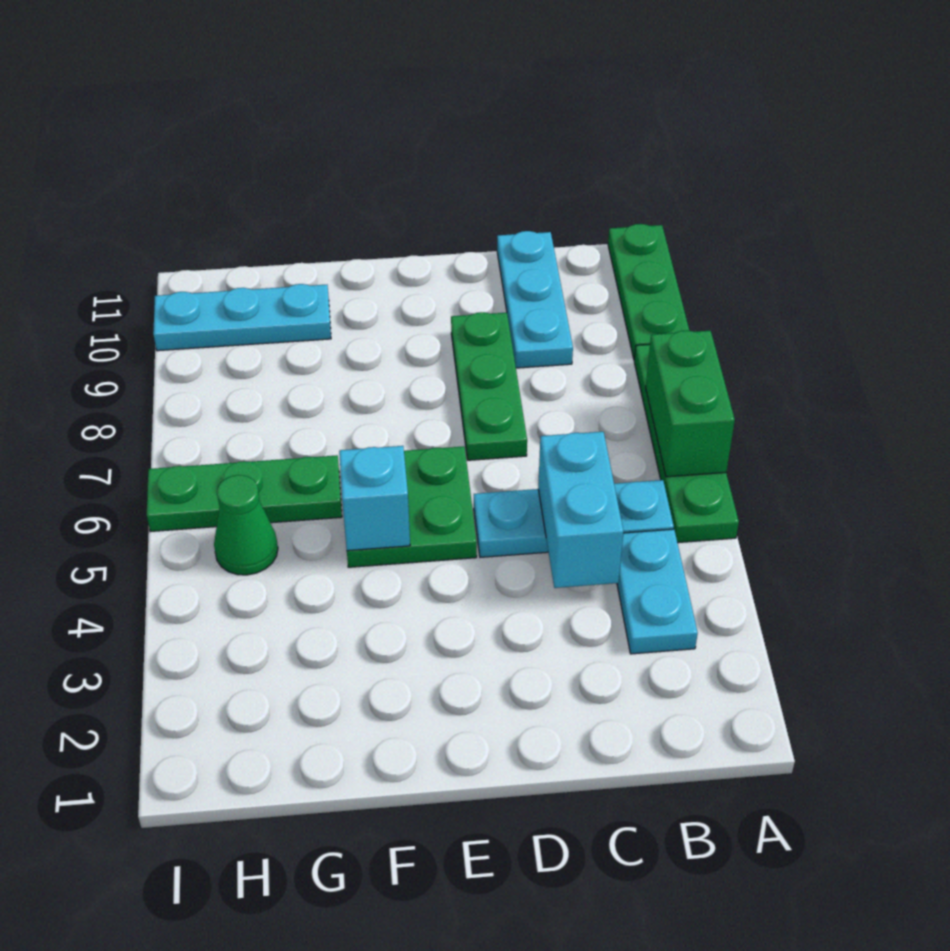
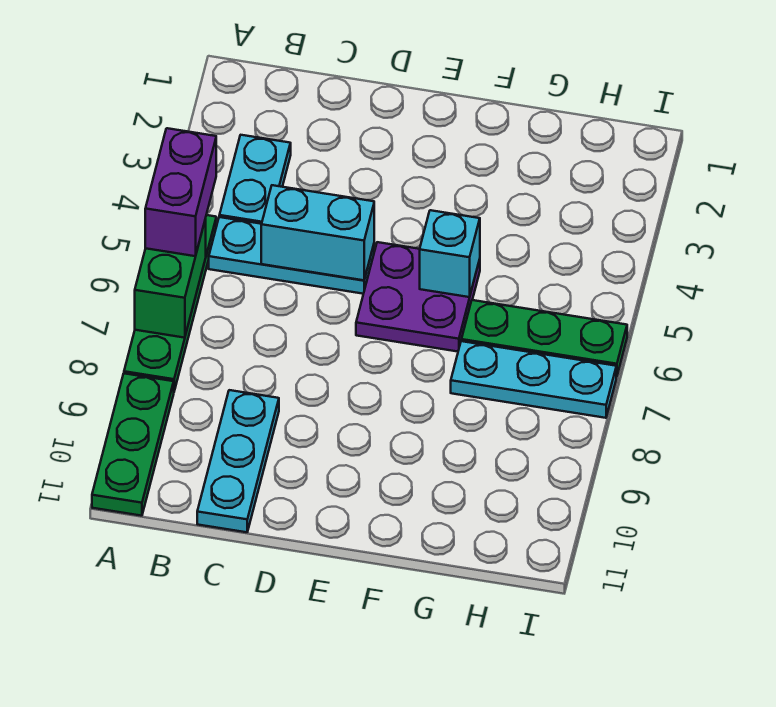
none -> purple brick A5:A6 level 3
cyan brick C4:C5 level 2 -> cyan brick C5:D5 level 2
green plate D7:D9 level 1 -> none
green plate E5:F6 level 1 -> purple plate E5:F6 level 1
cyan plate G10:I10 level 1 -> cyan plate G7:I7 level 1
green cone H5 level 1 -> none

